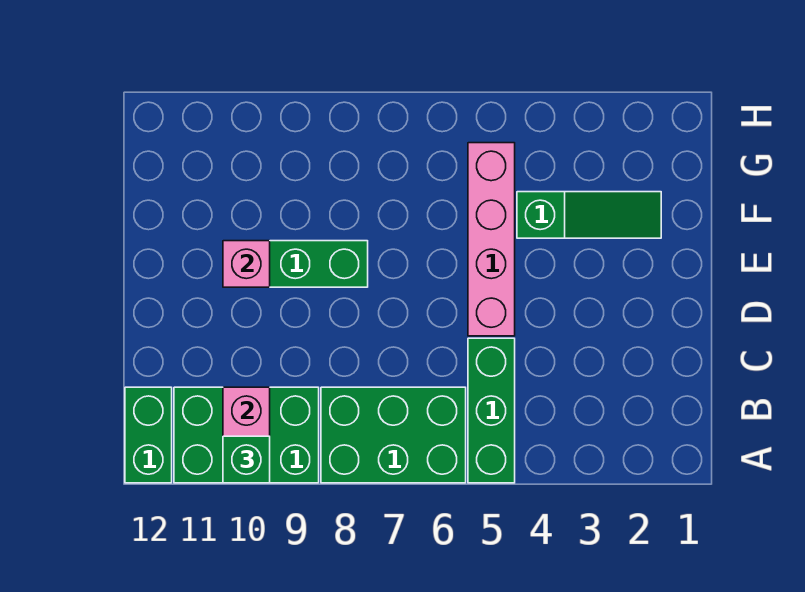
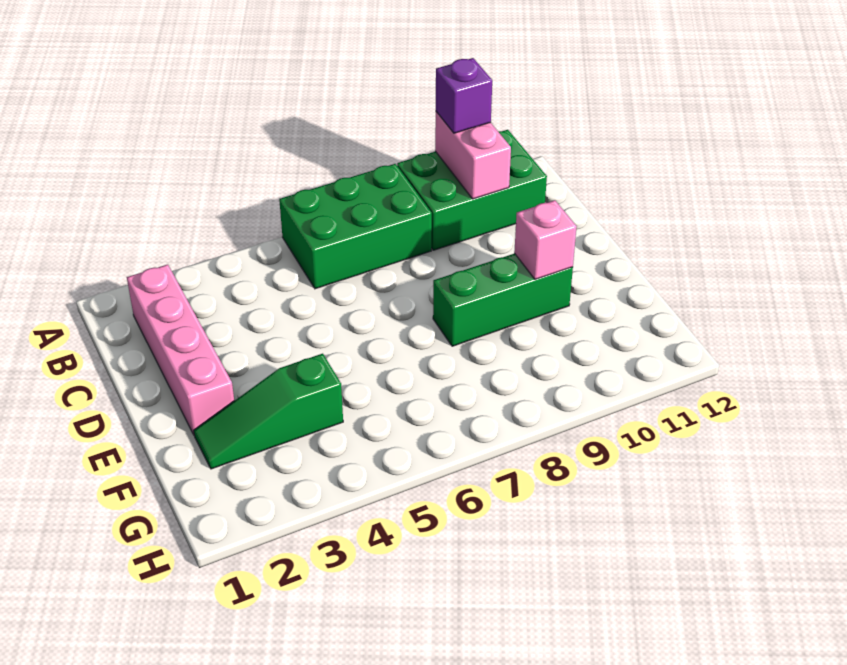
green brick A5:C5 level 1 -> none
green brick A10 level 3 -> purple brick A10 level 3
green brick A12:B12 level 1 -> none
pink brick D5:G5 level 1 -> pink brick B2:E2 level 1

